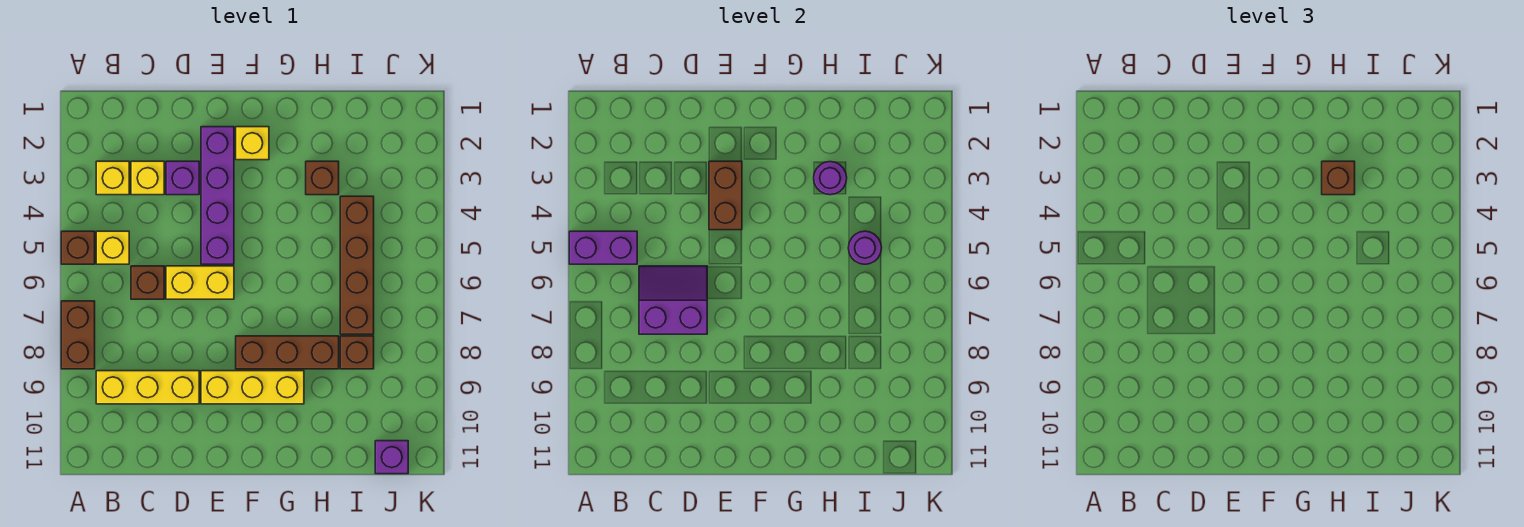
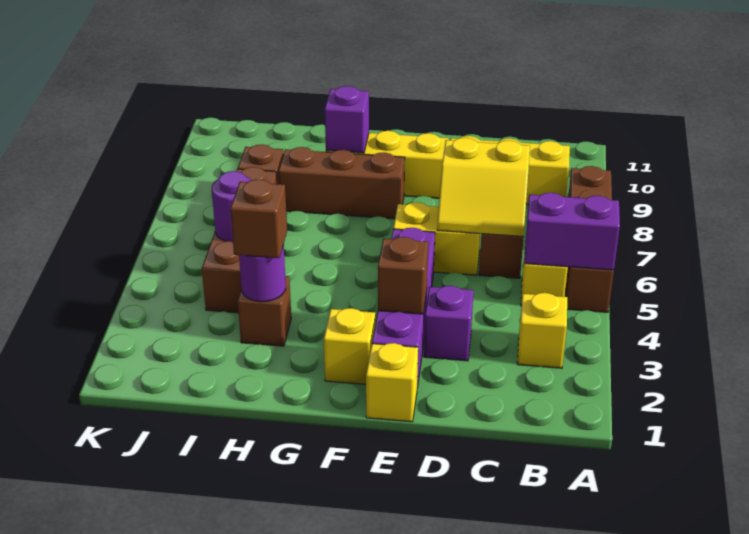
yellow brick C3 level 1 -> yellow brick E1 level 1
purple slope C6:D7 level 2 top 7 -> yellow slope C6:D7 level 2 top 7
brown brick E3:E4 level 2 -> brown brick E3 level 2
purple brick J11 level 1 -> purple brick G9 level 2

